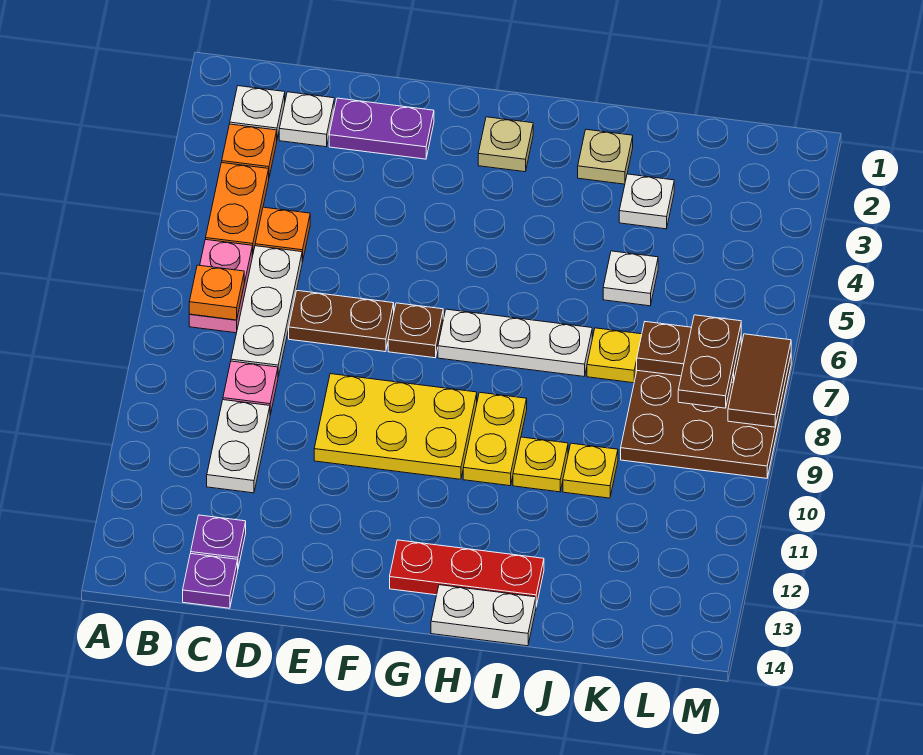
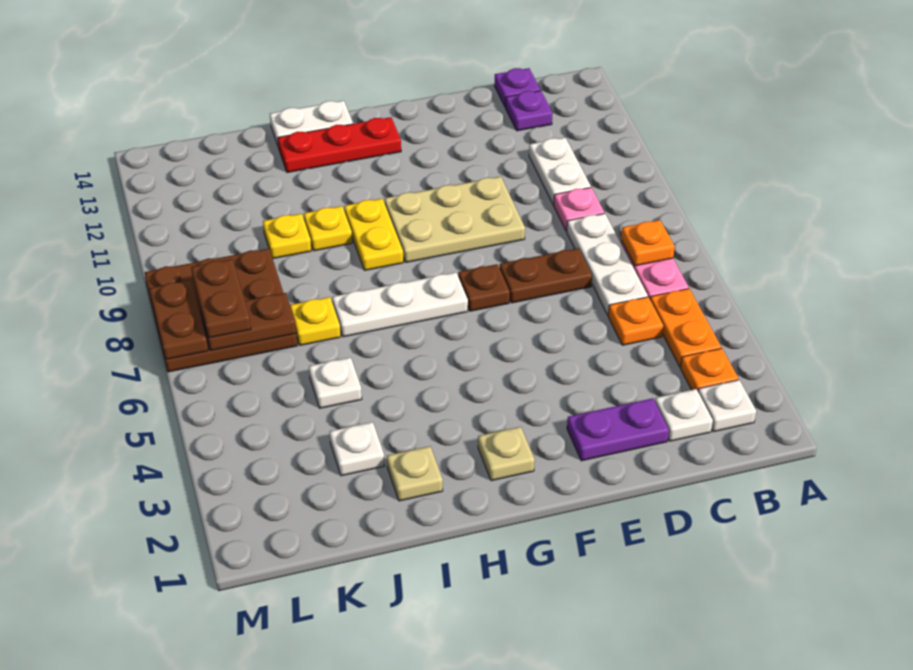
yellow plate E9:G10 level 1 -> tan plate E9:G10 level 1
brown tile M7:M8 level 2 -> brown plate M7:M8 level 2

